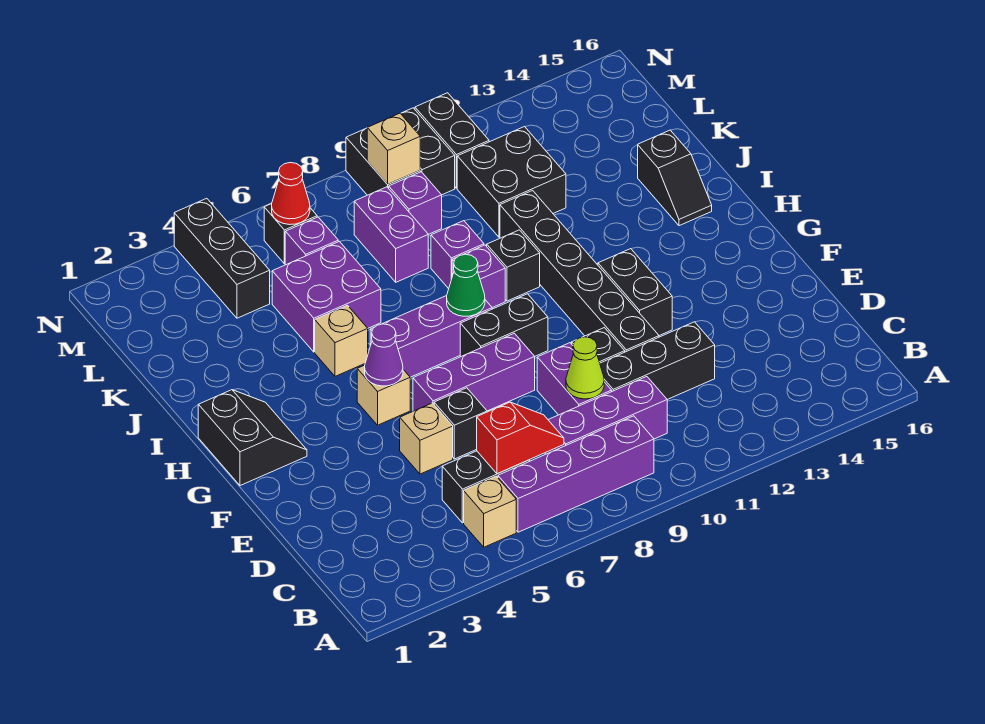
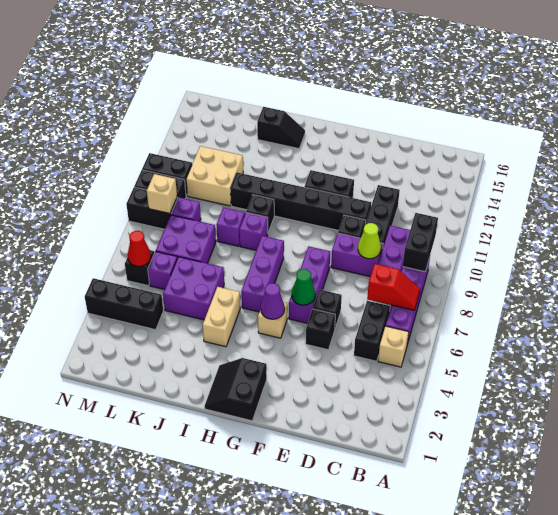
red slope C6:C7 level 2 top 6 -> red slope B7:C7 level 2 top C
tan brick E5 level 1 -> black brick E5 level 1
black slope G1:H2 level 1 top 1 -> black slope G1:H2 level 1 top G
black brick G8:G9 level 1 -> black brick B9:B10 level 2
green cone H8 level 2 -> green cone F6 level 2
tan brick I5 level 1 -> tan brick I4:I5 level 1
purple brick K8:L8 level 1 -> purple brick K7:L8 level 1
black brick K11:L12 level 1 -> tan brick K11:L12 level 1

